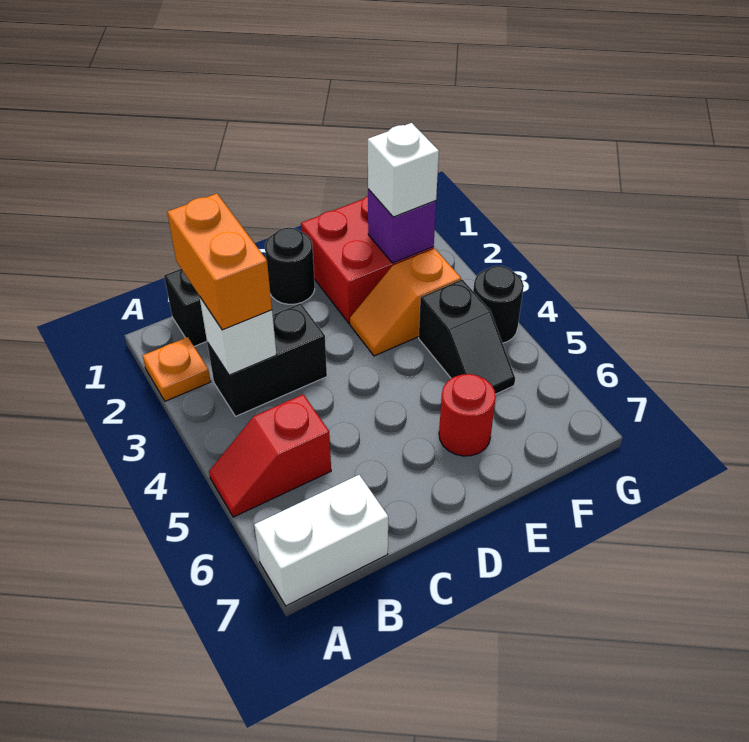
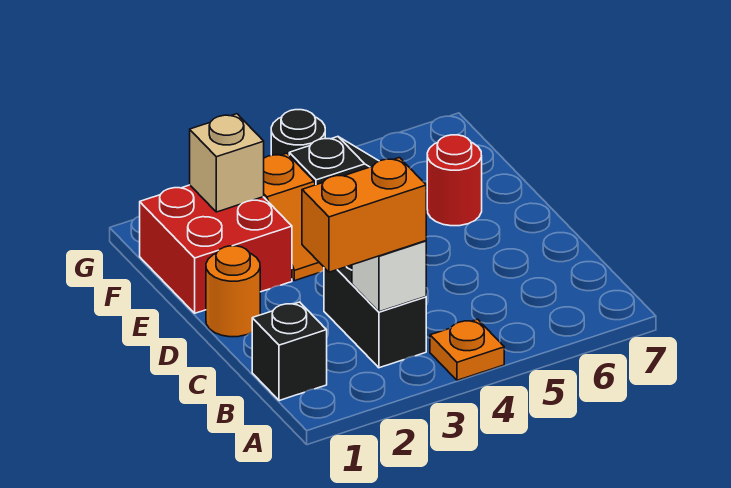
orange plate A2 level 1 -> orange plate A4 level 1
red slope A5:B5 level 1 top B -> none
white brick A7:B7 level 1 -> none
black round brick D1 level 1 -> orange round brick D1 level 1
purple brick F2 level 2 -> tan brick F2 level 2
white brick F2 level 3 -> none

